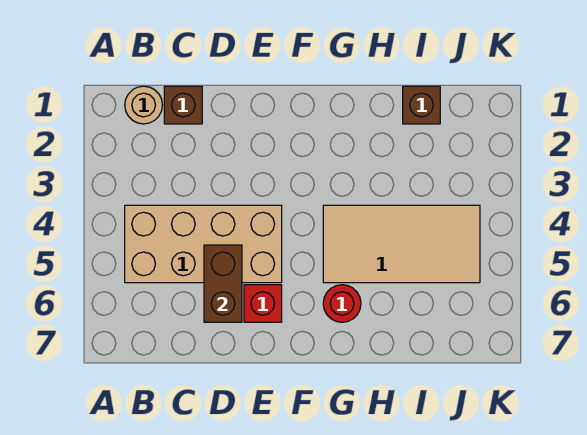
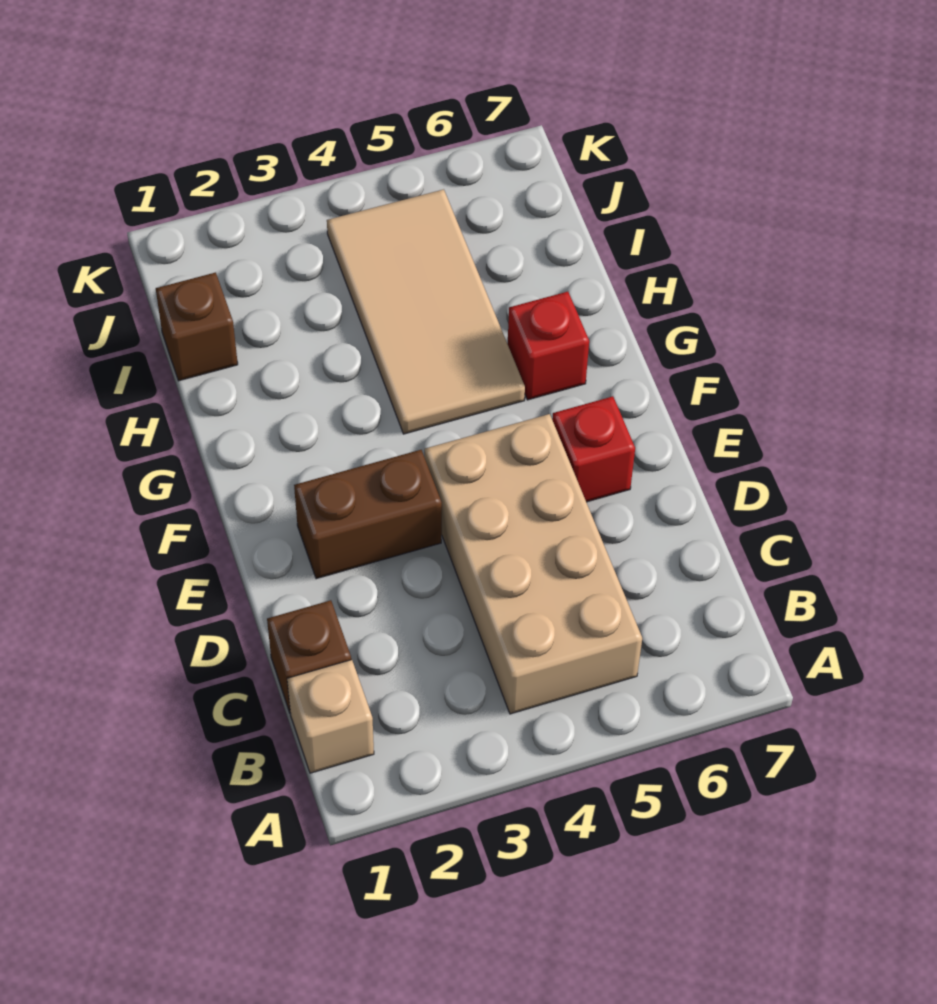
tan round brick B1 level 1 -> tan brick B1 level 1
brown brick D5:D6 level 2 -> brown brick E2:E3 level 1
red round brick G6 level 1 -> red brick G6 level 1

